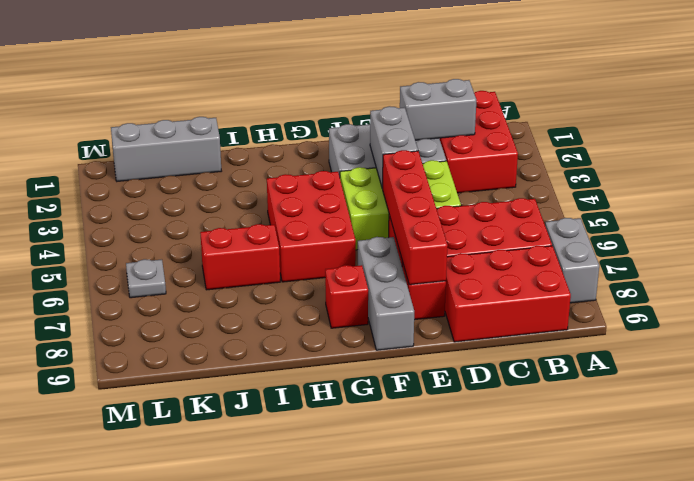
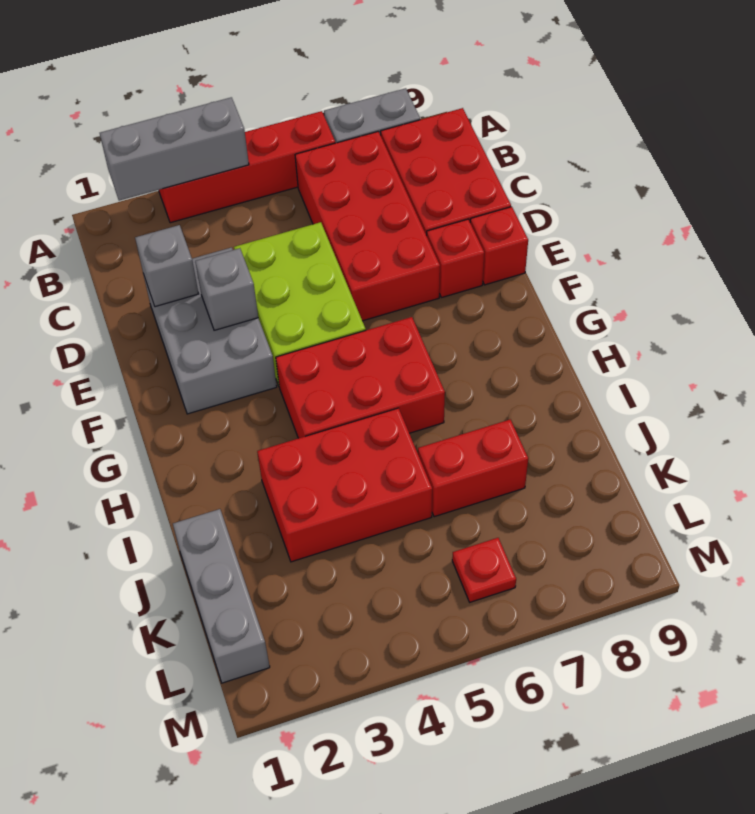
red brick B1:C3 level 1 -> red brick I3:J5 level 1
grey brick C2:D2 level 2 -> grey brick D2 level 2
grey brick E3:E4 level 2 -> grey brick E3 level 2
red brick E5:E8 level 2 -> red brick A3:A6 level 1
grey brick F7:F9 level 1 -> grey brick A2:A4 level 2
red brick G8 level 1 -> red brick E9 level 1
red brick I6:J6 level 1 -> red brick J6:J7 level 1
grey plate L6 level 1 -> red plate L6 level 1

